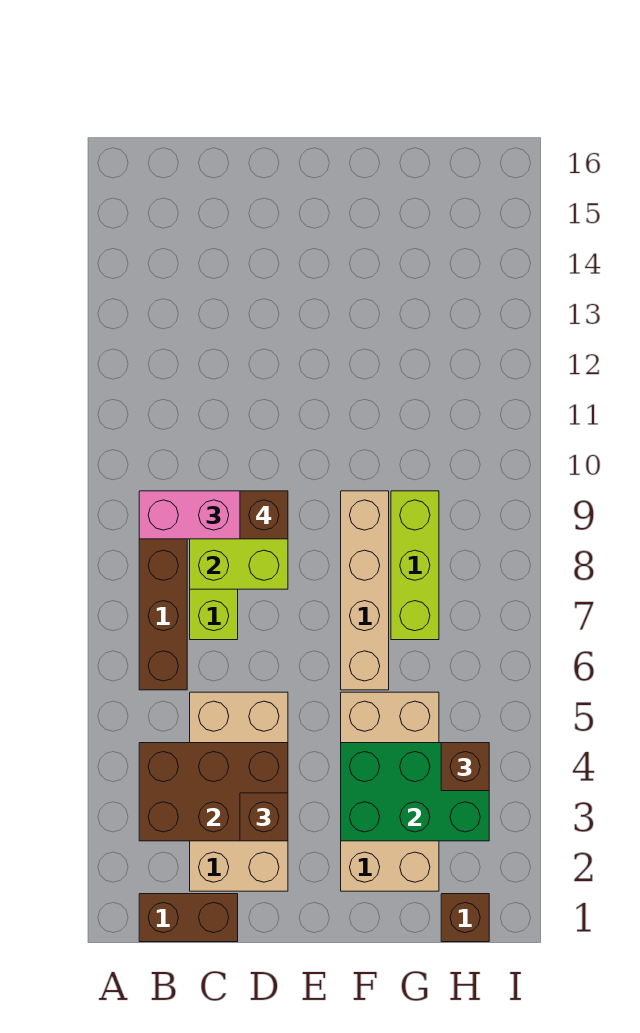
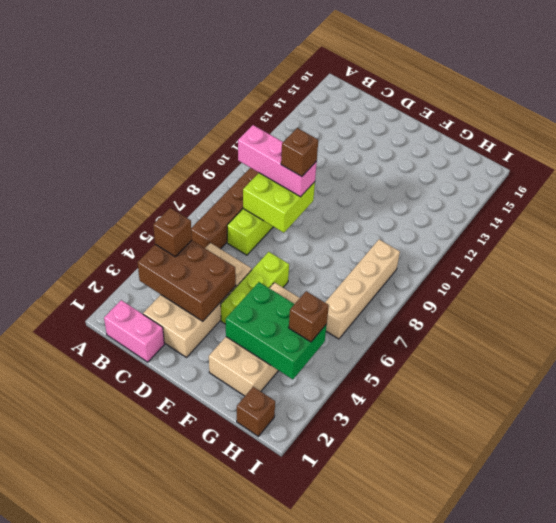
brown brick B1:C1 level 1 -> pink brick B1:C1 level 1
brown brick D3 level 3 -> brown brick B4 level 3
tan brick F6:F9 level 1 -> tan brick H6:H9 level 1
lime brick G7:G9 level 1 -> lime brick E4:E6 level 1

